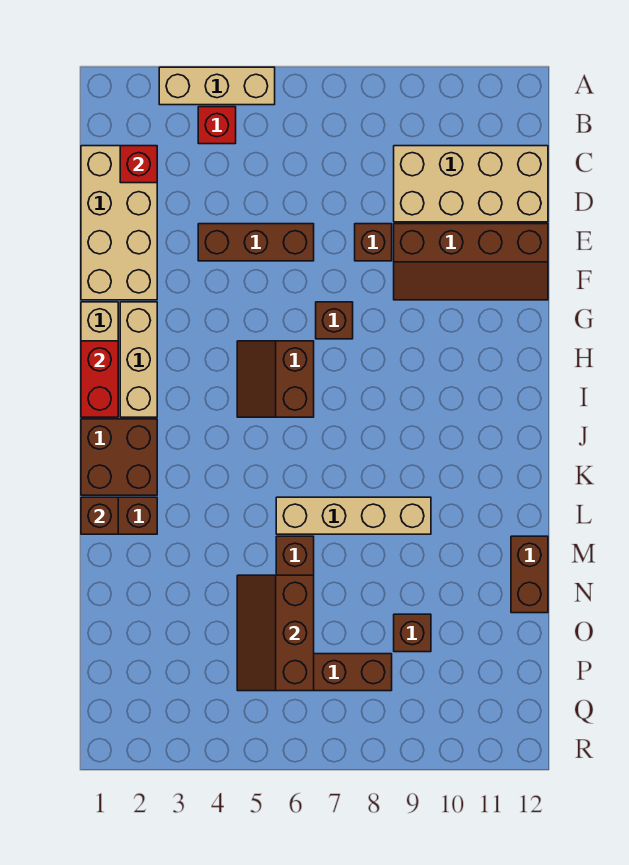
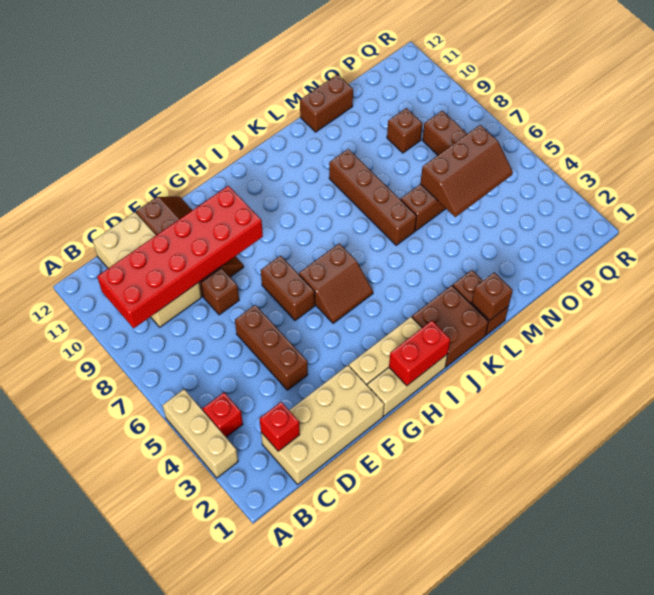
none -> red brick B9:G10 level 2
brown brick G7 level 1 -> brown brick G6:G7 level 1
tan brick L6:L9 level 1 -> brown brick L6:L9 level 1

